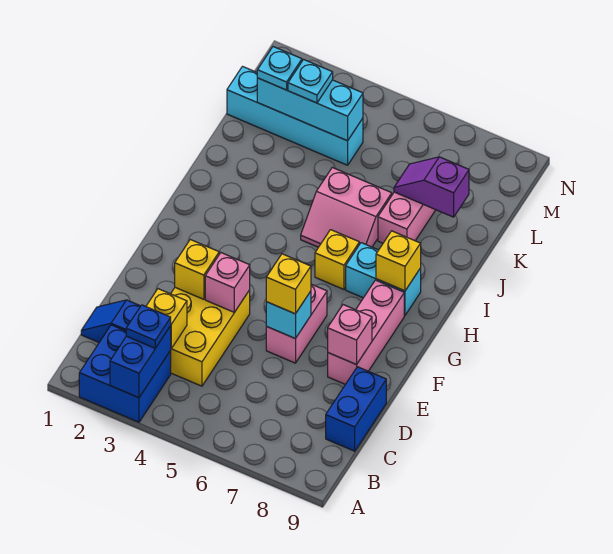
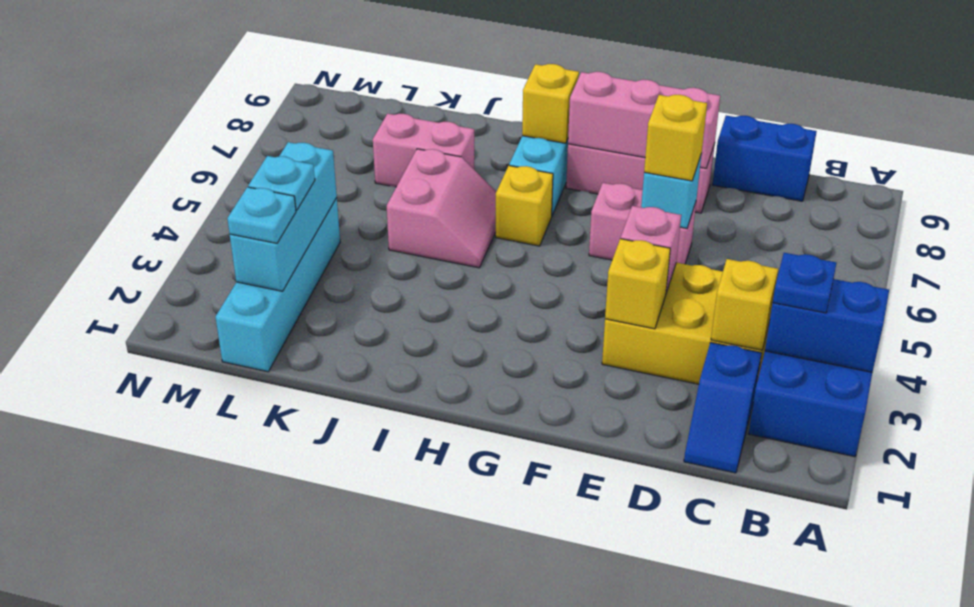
pink brick E8 level 2 -> pink brick E8:G8 level 2
purple slope K7:K8 level 2 top 8 -> none

